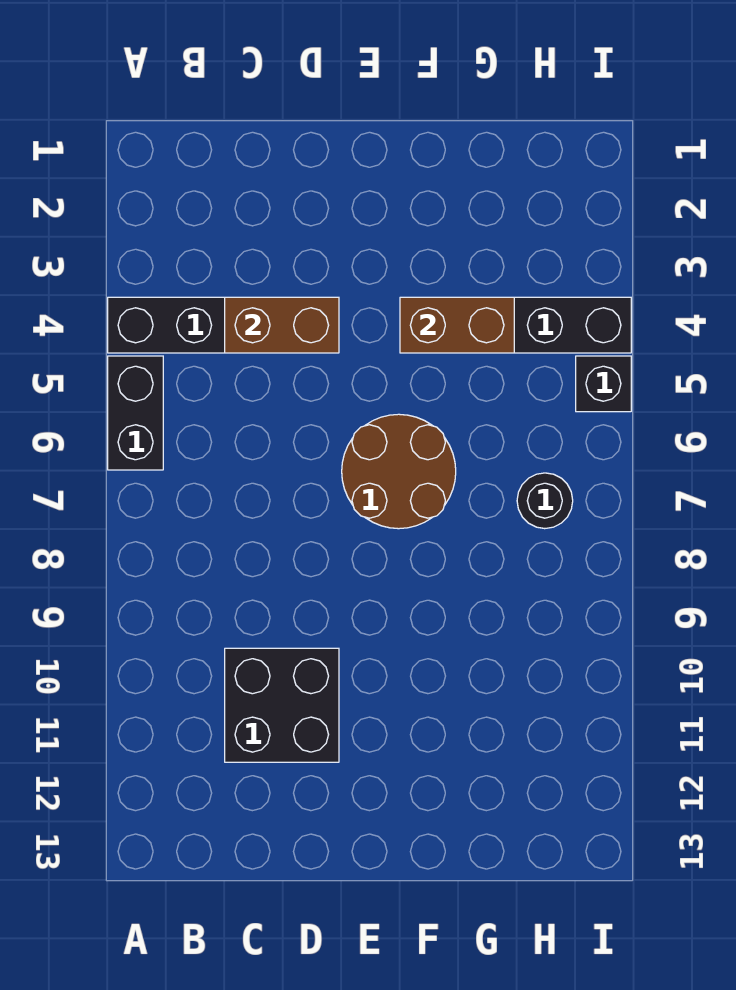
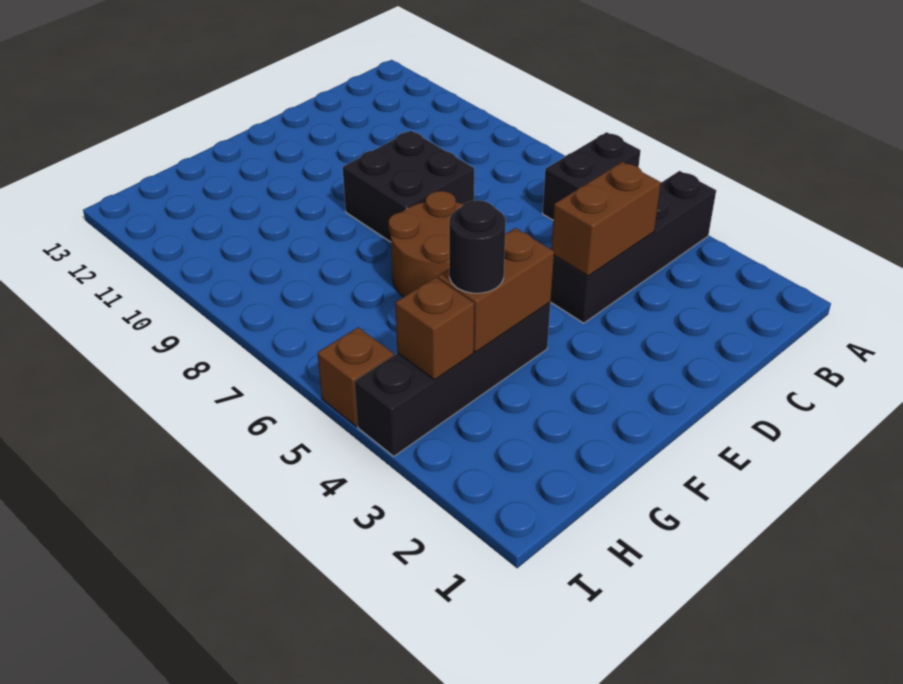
black brick A5:A6 level 1 -> black brick A6:B6 level 1
black brick C10:D11 level 1 -> black brick D8:E9 level 1
none -> brown brick H4 level 2
black round brick H7 level 1 -> black round brick G4 level 3
black brick I5 level 1 -> brown brick I5 level 1

